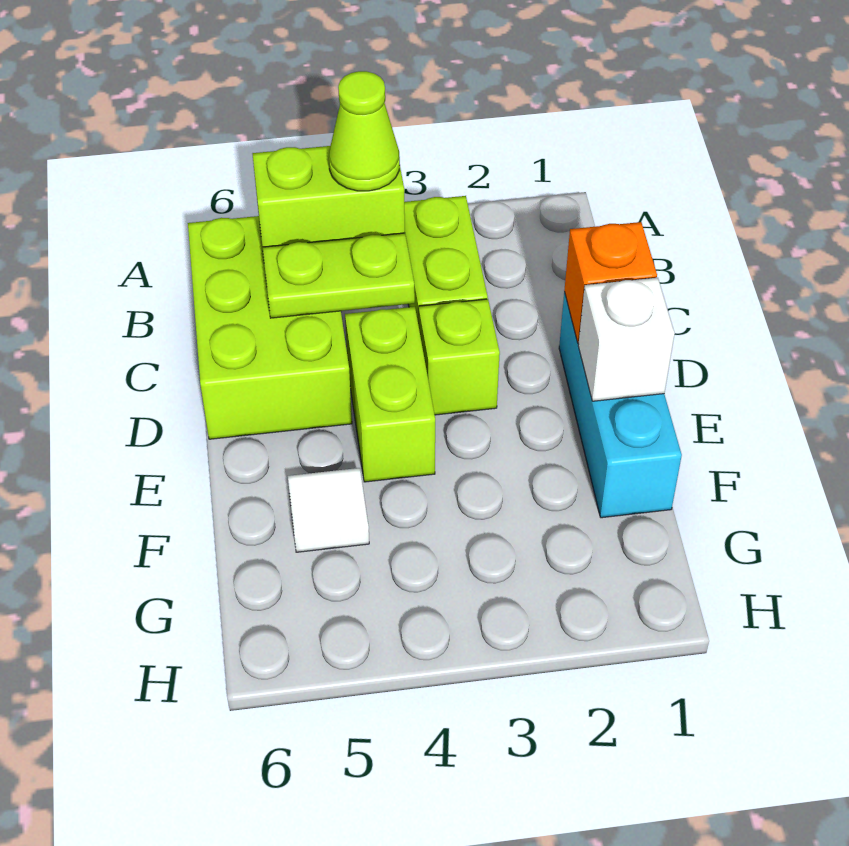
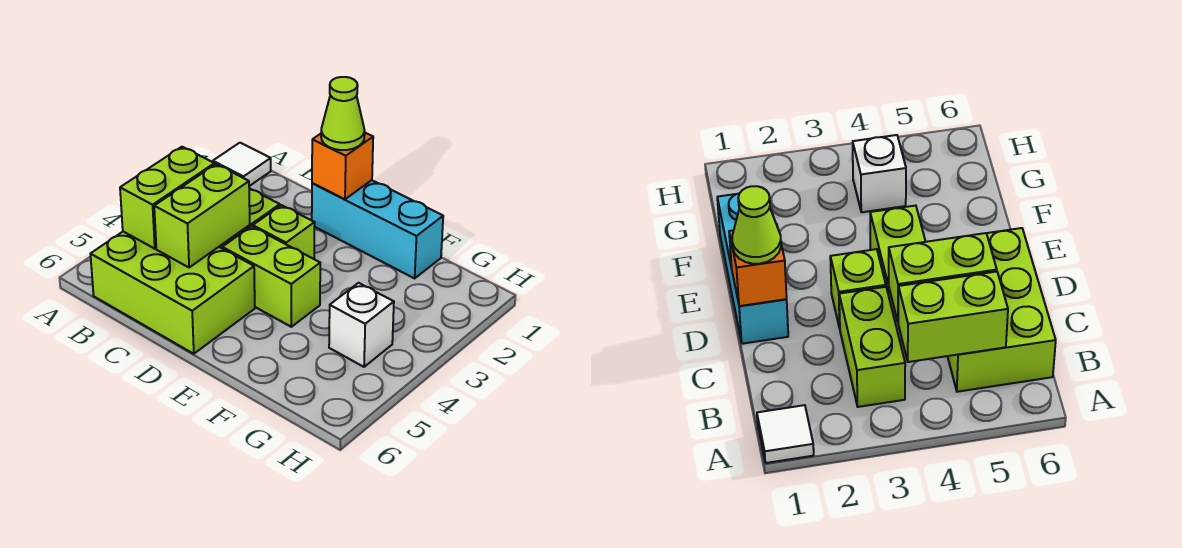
lime cone B4 level 3 -> lime cone D1 level 3
lime plate C4:C5 level 2 -> lime brick C4:C5 level 2
white brick E1 level 2 -> white brick G4 level 1
white tile F5 level 1 -> white tile A1 level 1

